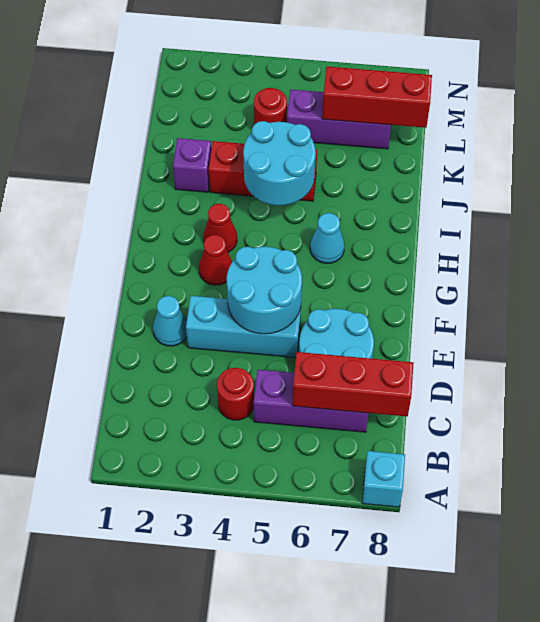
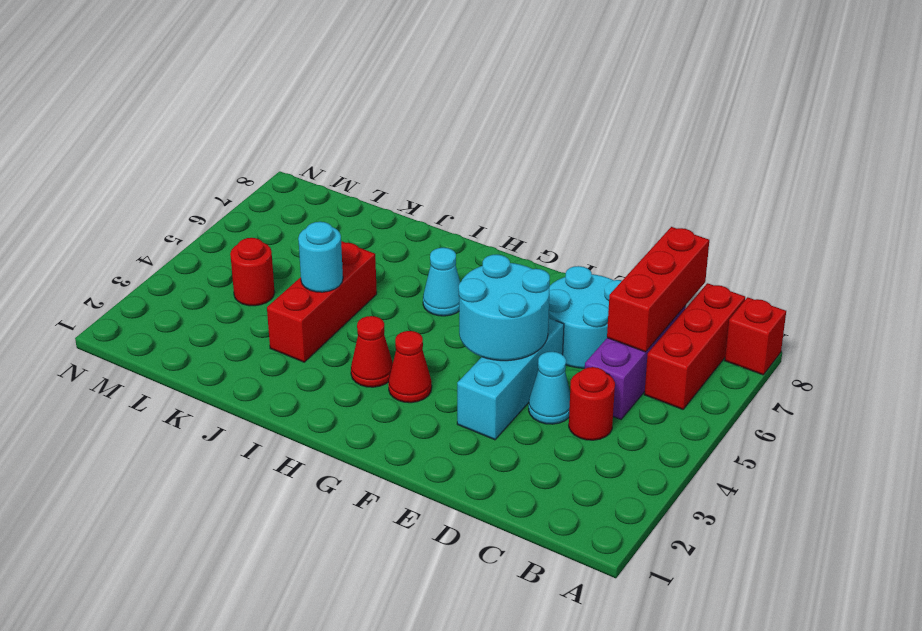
cyan brick A8 level 1 -> red brick A8 level 1
cyan cone E2 level 1 -> cyan cone D4 level 1
cyan round brick I4:J5 level 2 -> cyan round brick J4 level 2
purple brick J2 level 1 -> none
purple brick L5:L7 level 1 -> none
red brick L6:L8 level 2 -> red brick B6:B8 level 1

